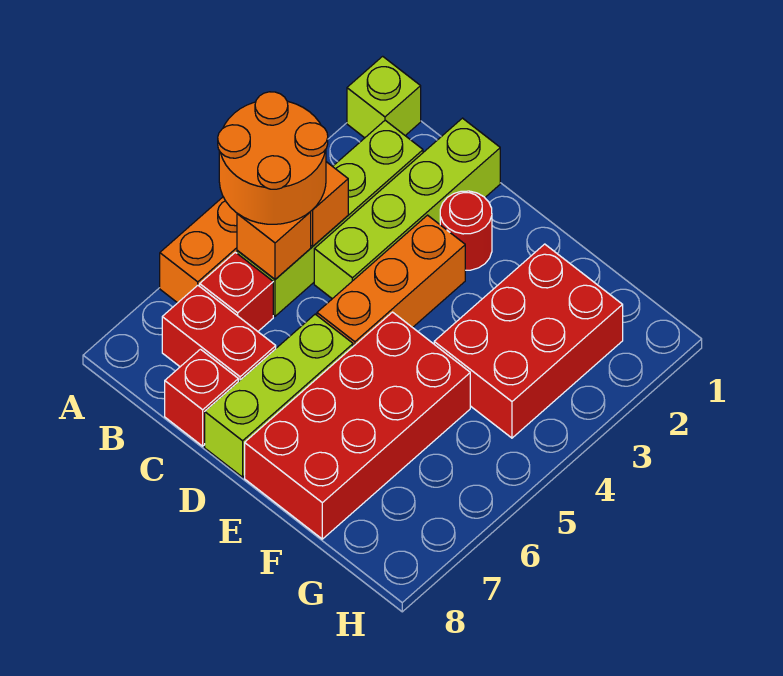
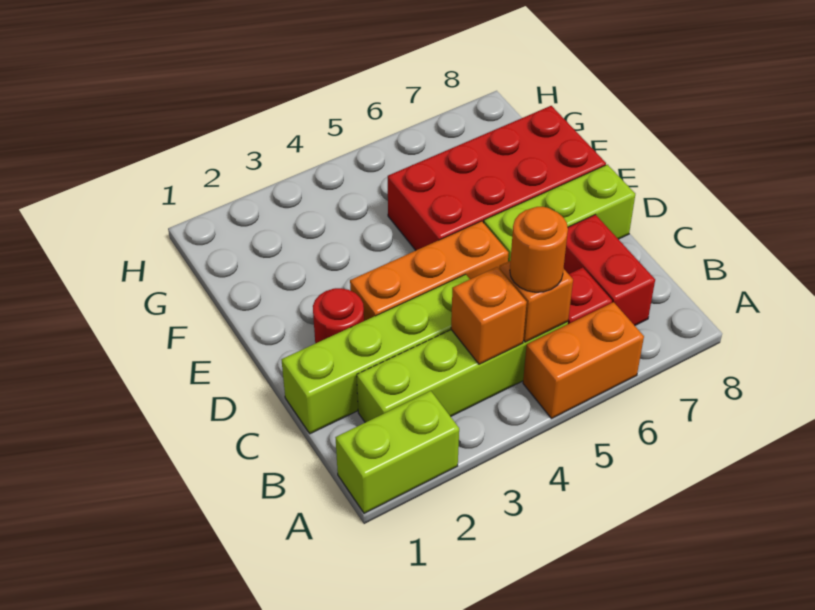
lime brick A1 level 1 -> lime brick A1:A2 level 1
orange round brick A4:B5 level 3 -> orange round brick B5 level 3
red brick C8 level 1 -> none
red brick F2:G4 level 1 -> none

